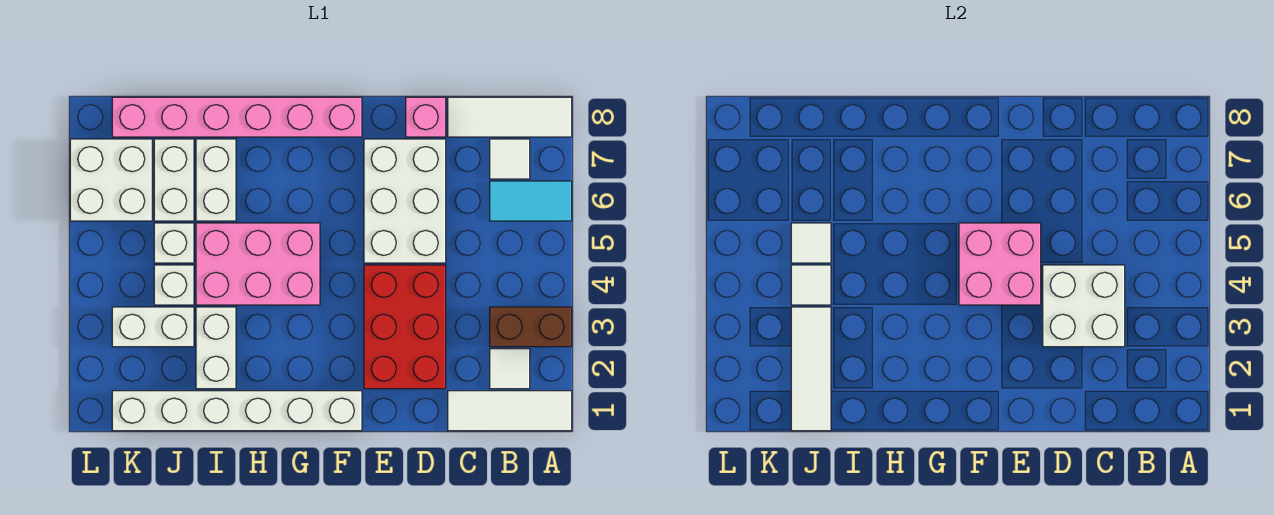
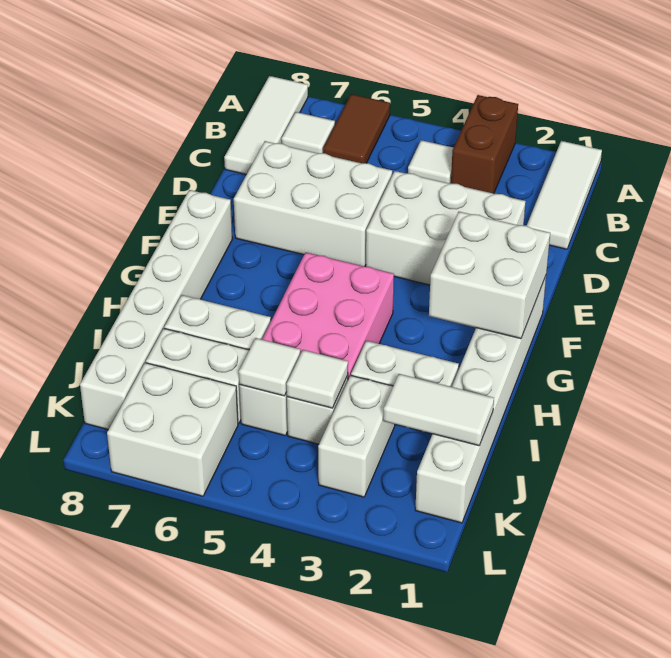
cyan tile A6:B6 level 1 -> brown tile A6:B6 level 1
white tile B2 level 1 -> white tile B4 level 1
white brick C3:D4 level 2 -> white brick F1:G2 level 2
red brick D2:E4 level 1 -> white brick D2:E4 level 1
pink brick D8 level 1 -> none
pink brick E4:F5 level 2 -> none
pink brick F8:K8 level 1 -> white brick F8:K8 level 1
white tile J1:J3 level 2 -> white tile J1:J2 level 2

